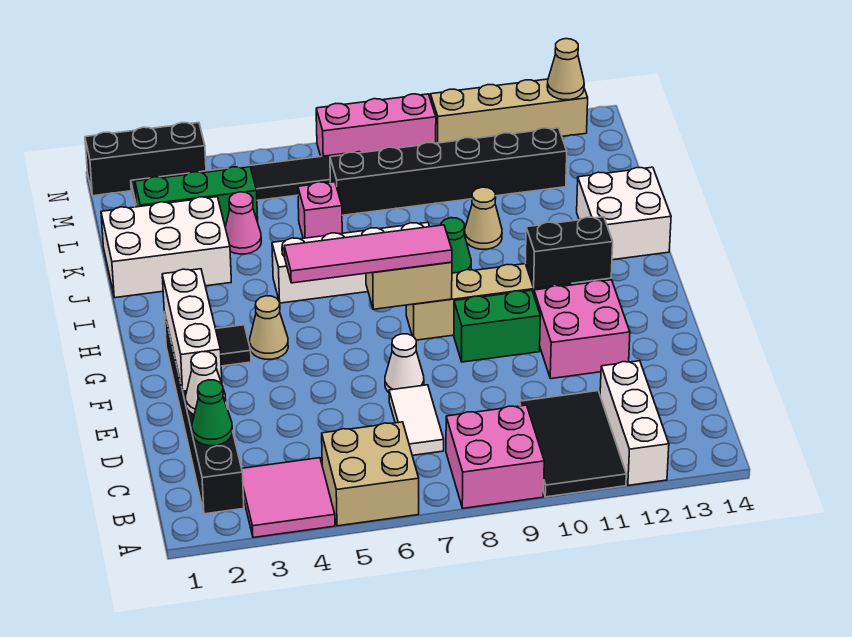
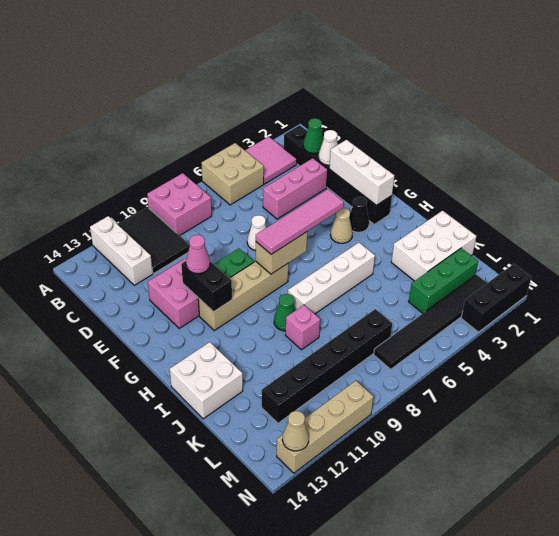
white tile C7:D7 level 1 -> none
black tile G3 level 1 -> black cone G3 level 1
black brick G11:G12 level 2 -> black brick F11:G11 level 2
tan cone J10 level 1 -> none
pink cone K4 level 1 -> pink cone F11 level 3
pink brick K6 level 1 -> pink brick J9 level 1
pink brick N7:N9 level 1 -> pink brick D3:D5 level 1

